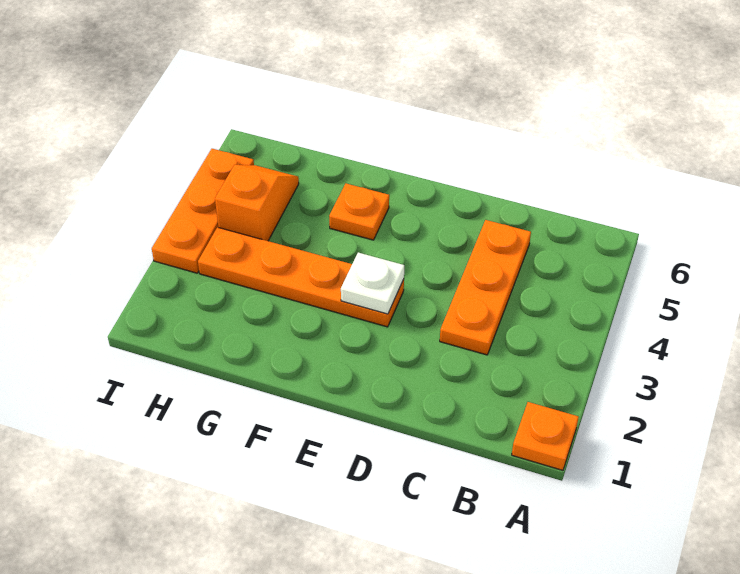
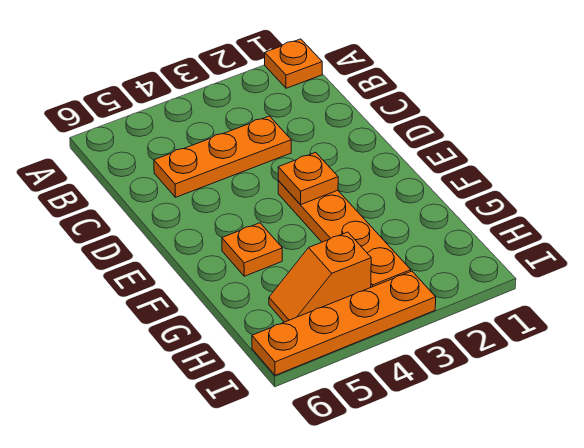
white plate E3 level 2 -> orange plate E3 level 2
orange plate I3:I5 level 1 -> orange plate I3:I6 level 1

